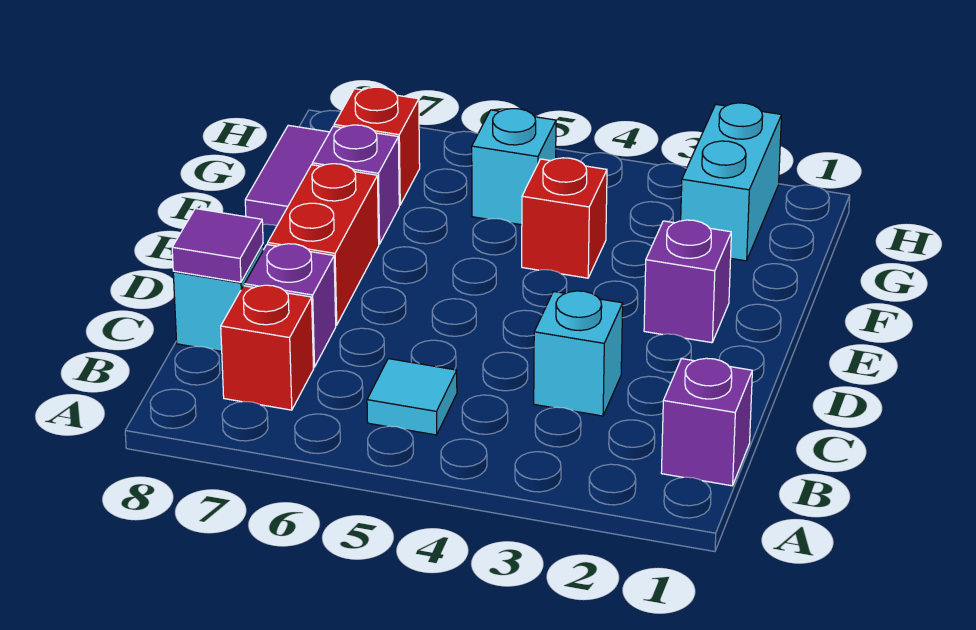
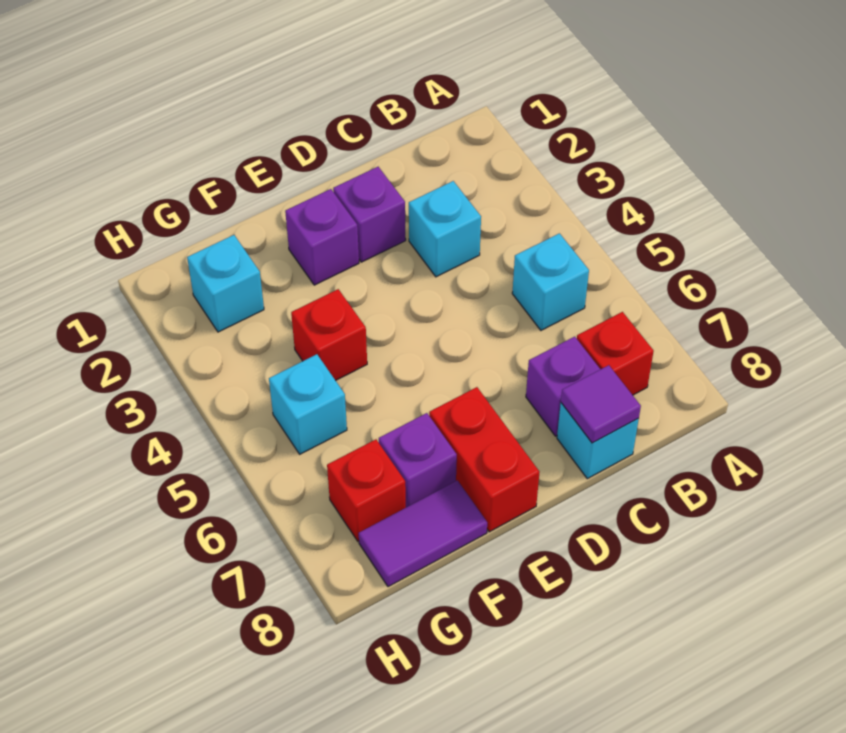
purple brick B1 level 1 -> purple brick D2 level 1
cyan tile B5 level 1 -> cyan brick B5 level 1
red brick D7:E7 level 1 -> red brick E7:E8 level 1
cyan brick G2:H2 level 1 -> cyan brick G2 level 1

